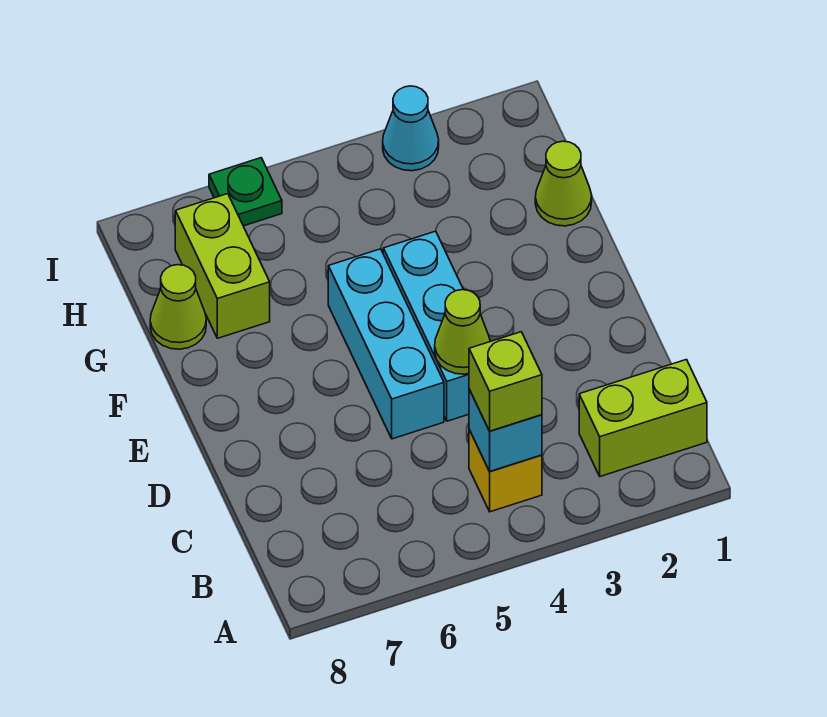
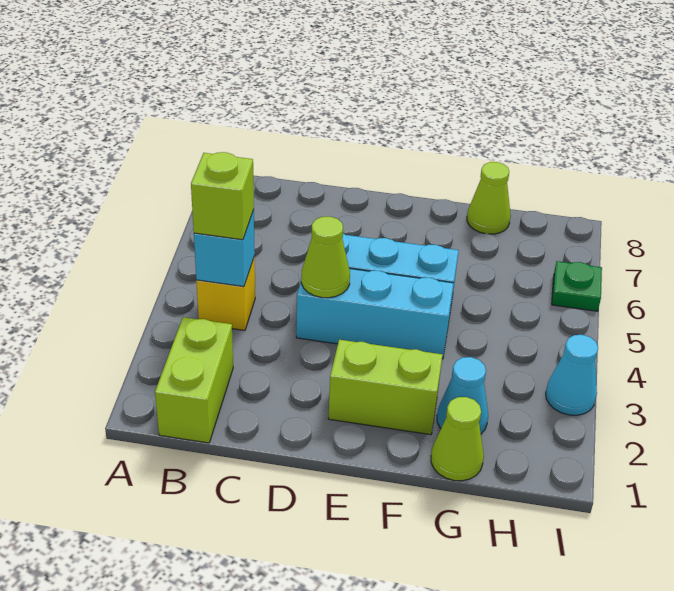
none -> cyan cone G2 level 1
lime brick G7:H7 level 1 -> lime brick E2:F2 level 1

